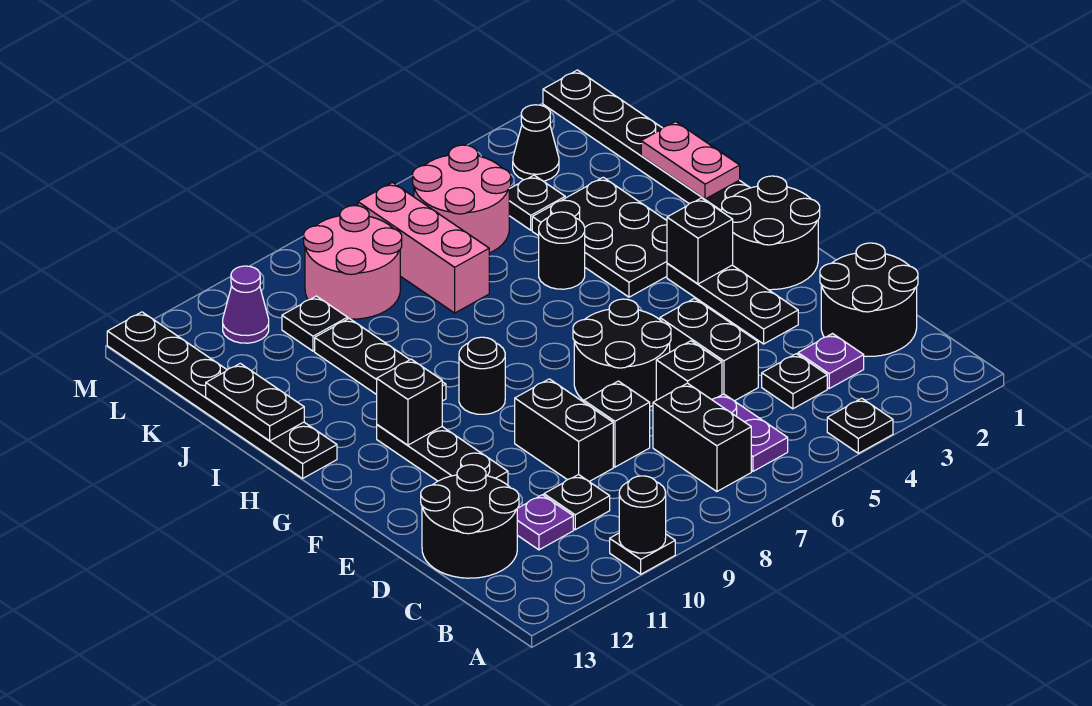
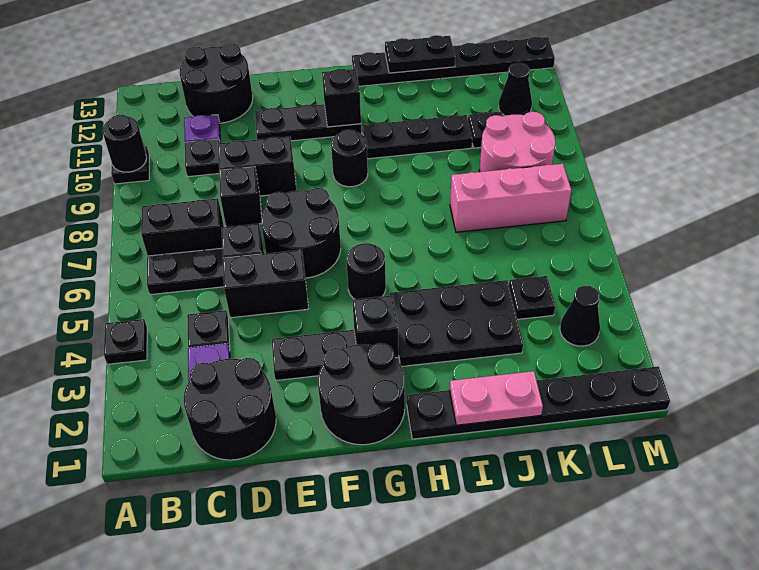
purple plate B6:C6 level 1 -> black plate B6:C6 level 1
black round brick I5 level 1 -> black round brick G5 level 1
pink round brick K5:L6 level 1 -> none
purple cone L11 level 1 -> black cone L11 level 1

